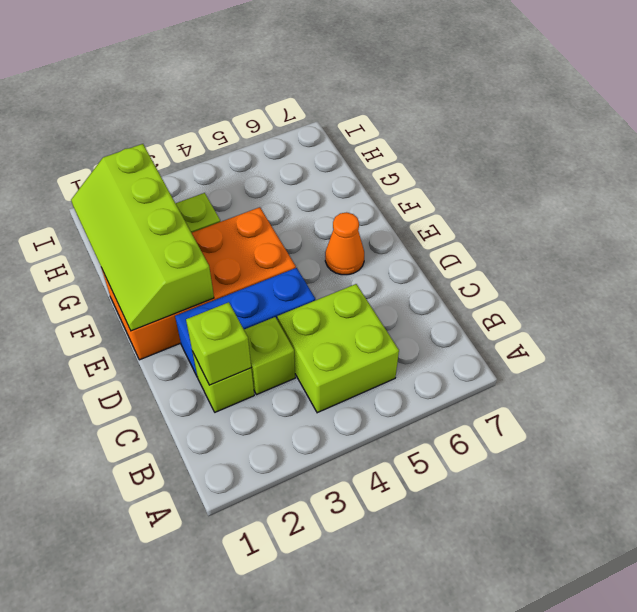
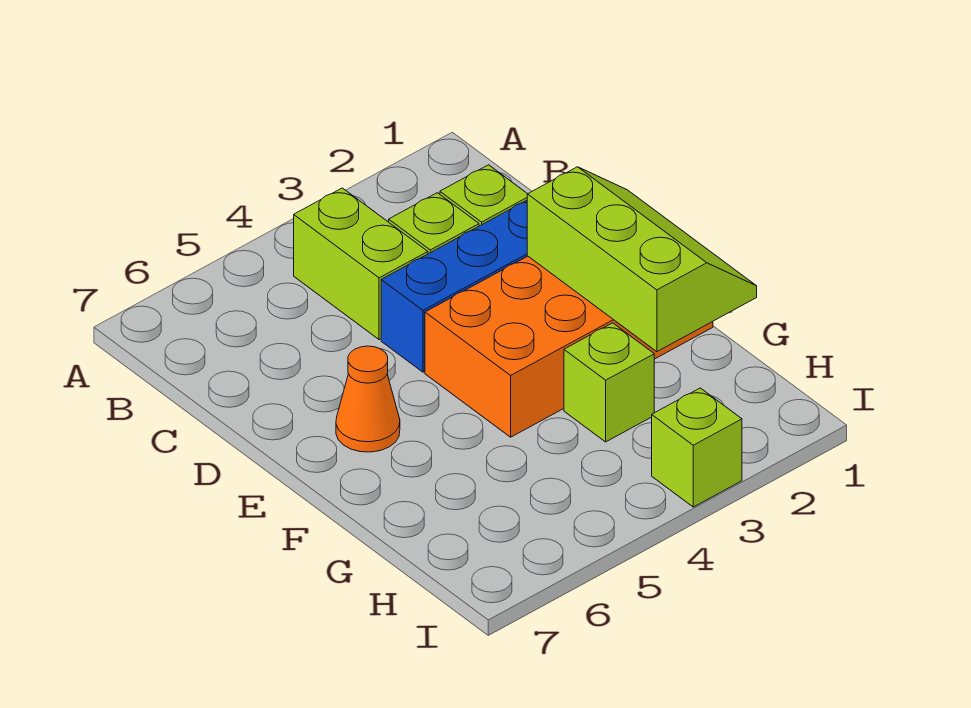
lime brick B4:C5 level 1 -> lime brick B4:C4 level 1
lime brick C2 level 2 -> lime brick I3 level 1
lime slope E1:H2 level 2 top 2 -> lime slope E1:G2 level 2 top 2

